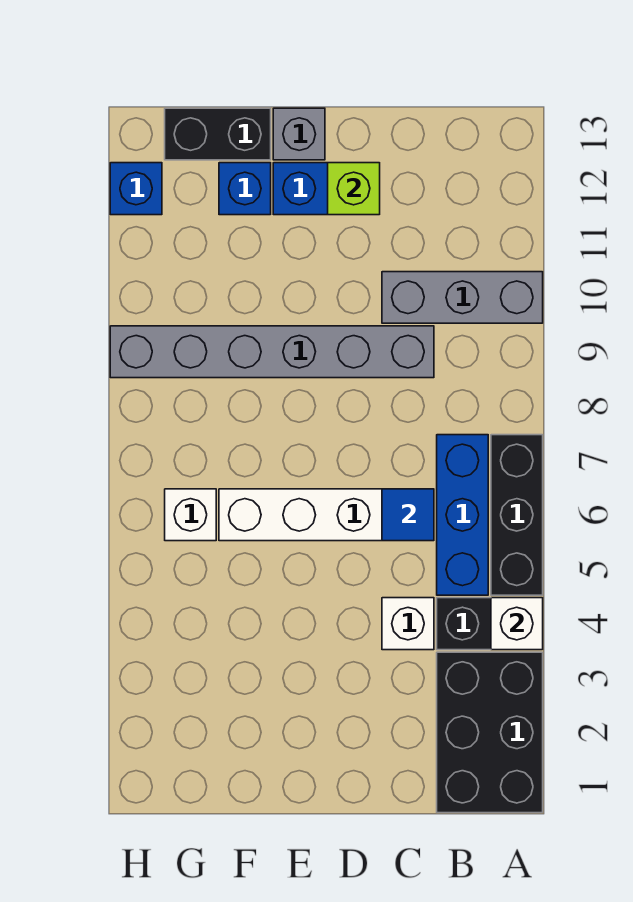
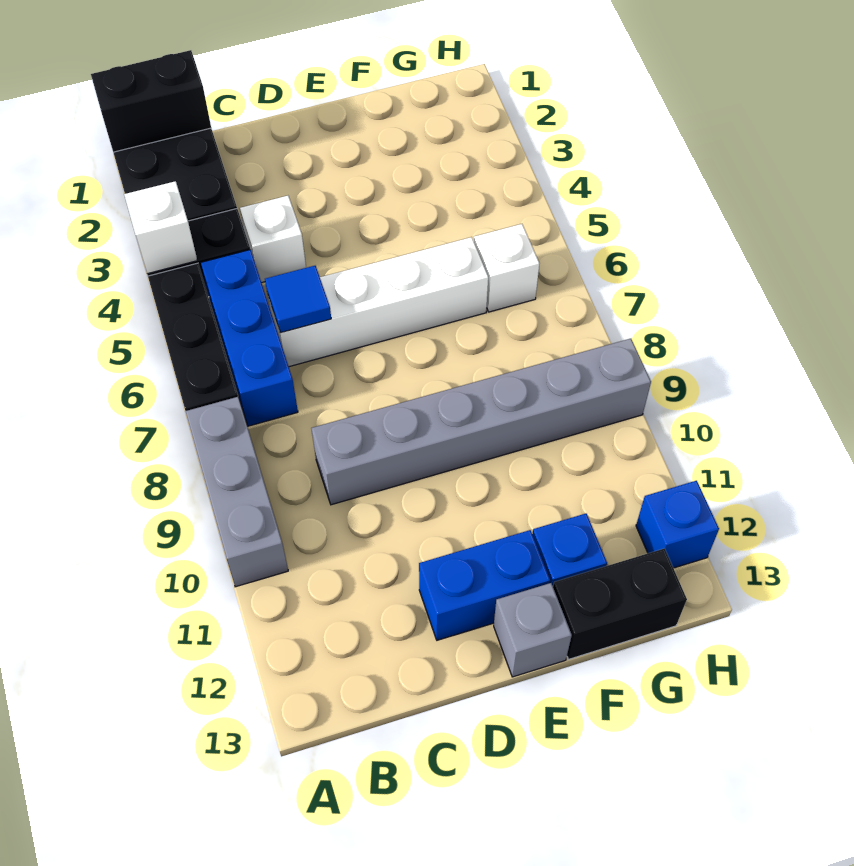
none -> black brick A1:B1 level 2
grey brick A10:C10 level 1 -> grey brick A8:A10 level 1
lime brick D12 level 2 -> none

